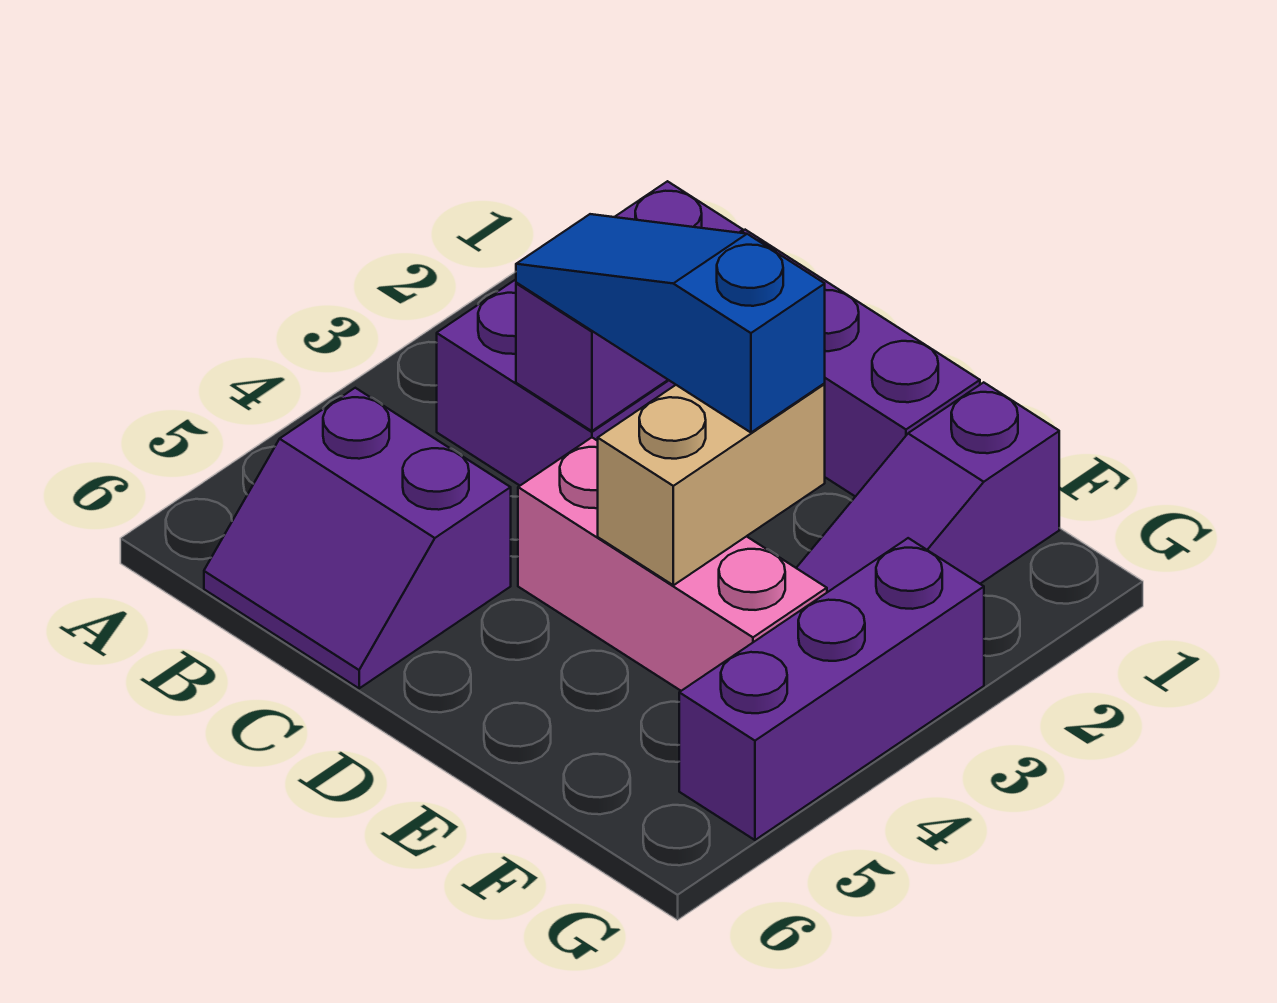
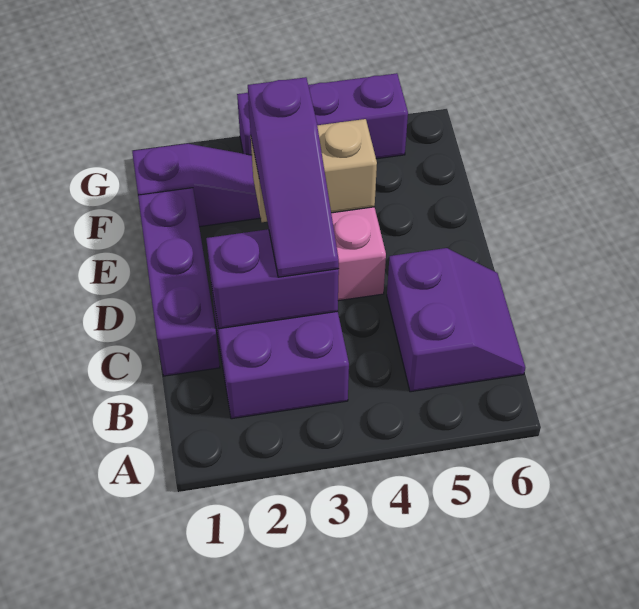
blue slope C3:E3 level 3 top E -> purple slope C3:E3 level 3 top E

